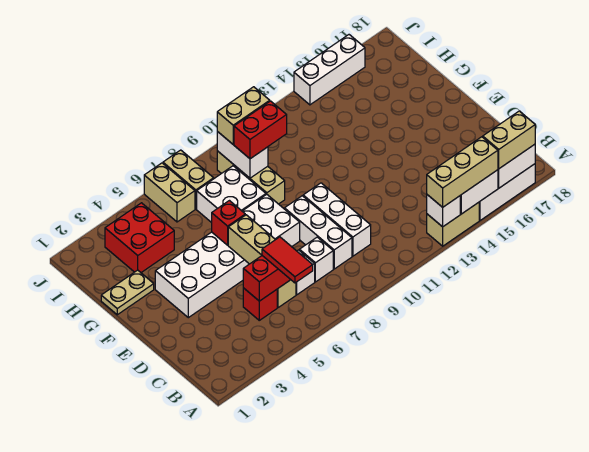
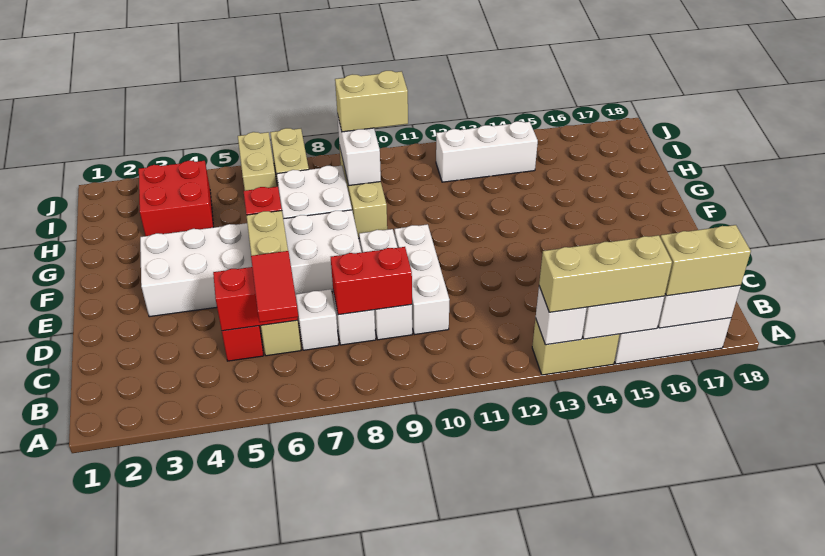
tan plate G1:G2 level 1 -> none
red brick H9:H10 level 3 -> red brick C8:C9 level 2
white brick J14:J16 level 1 -> white brick I12:I14 level 1

